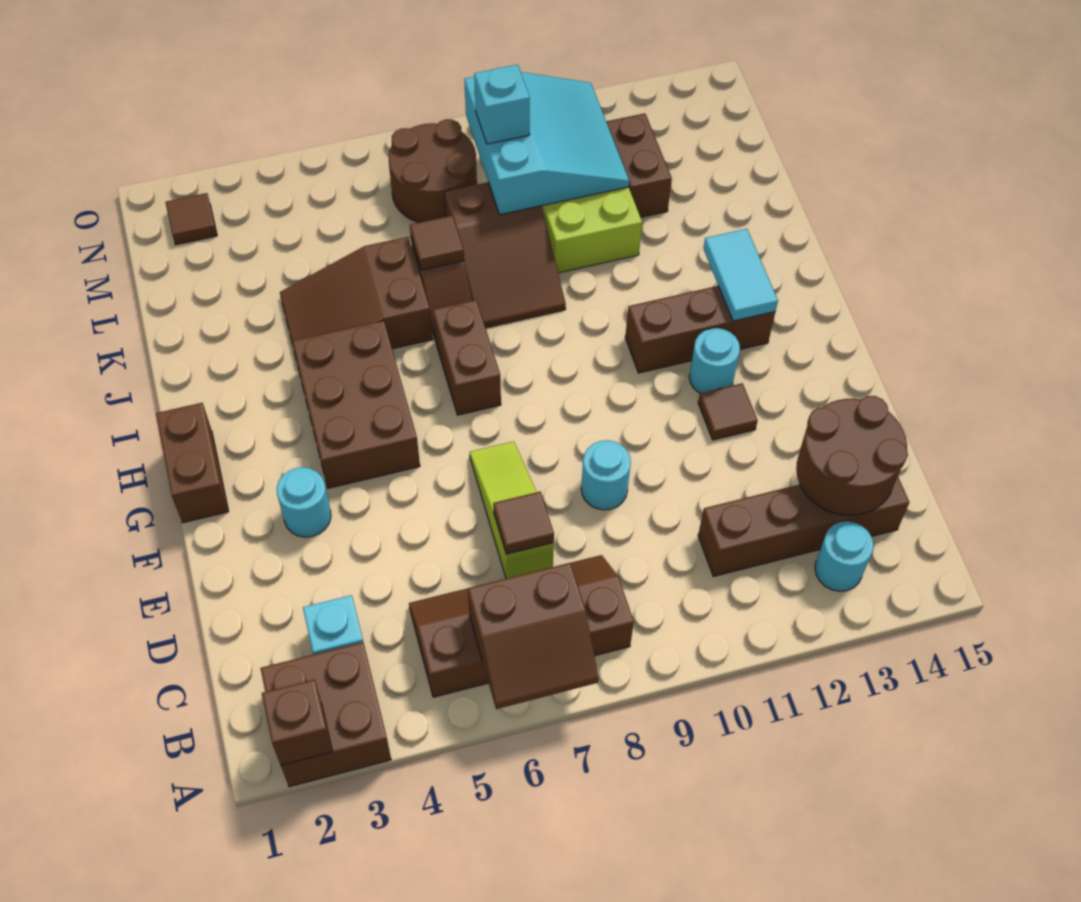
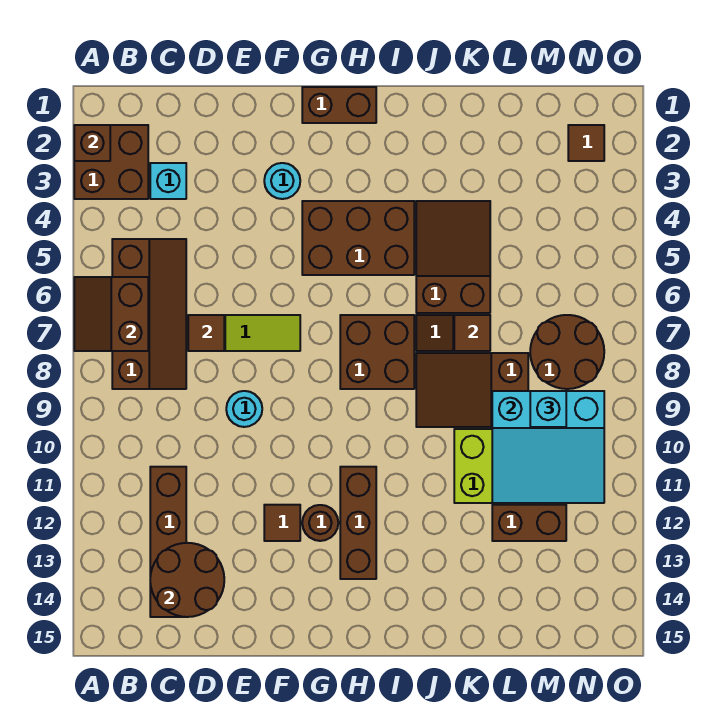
cyan round brick B13 level 1 -> none
cyan round brick G12 level 1 -> brown round brick G12 level 1
brown brick H7:I7 level 1 -> brown brick H7:I8 level 1
cyan tile H13:I13 level 2 -> none

